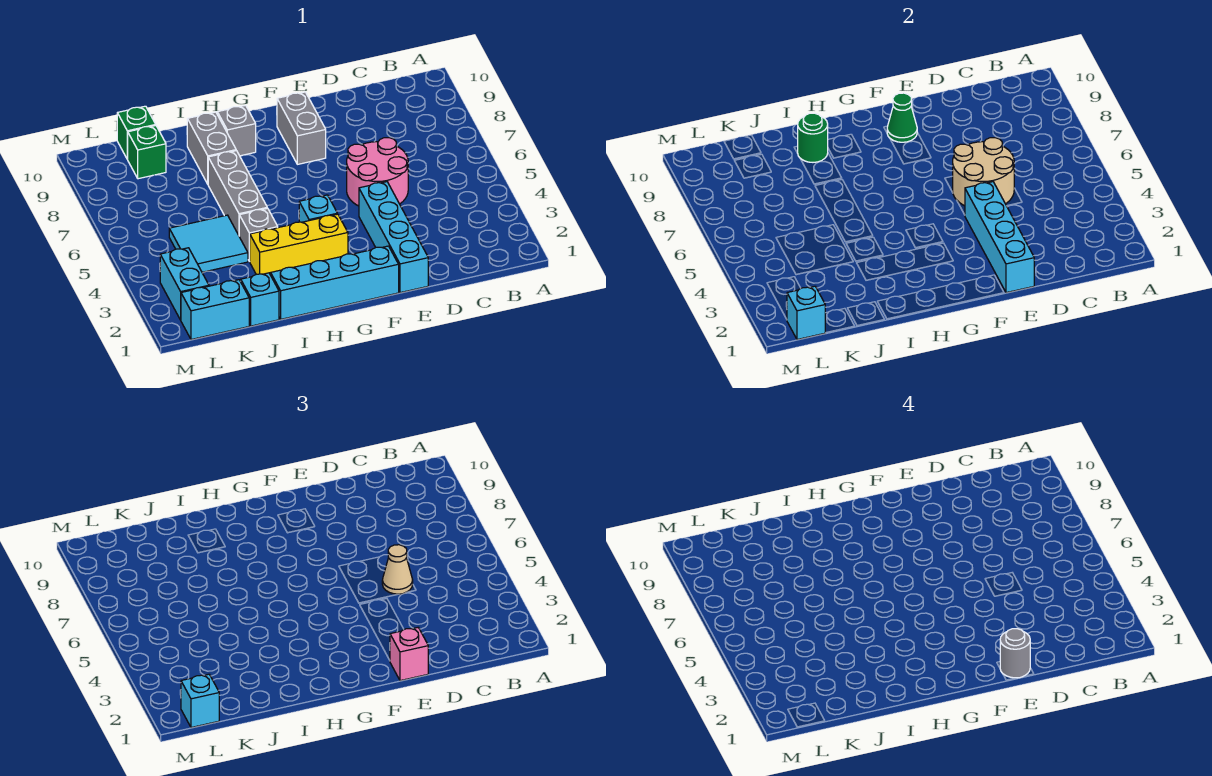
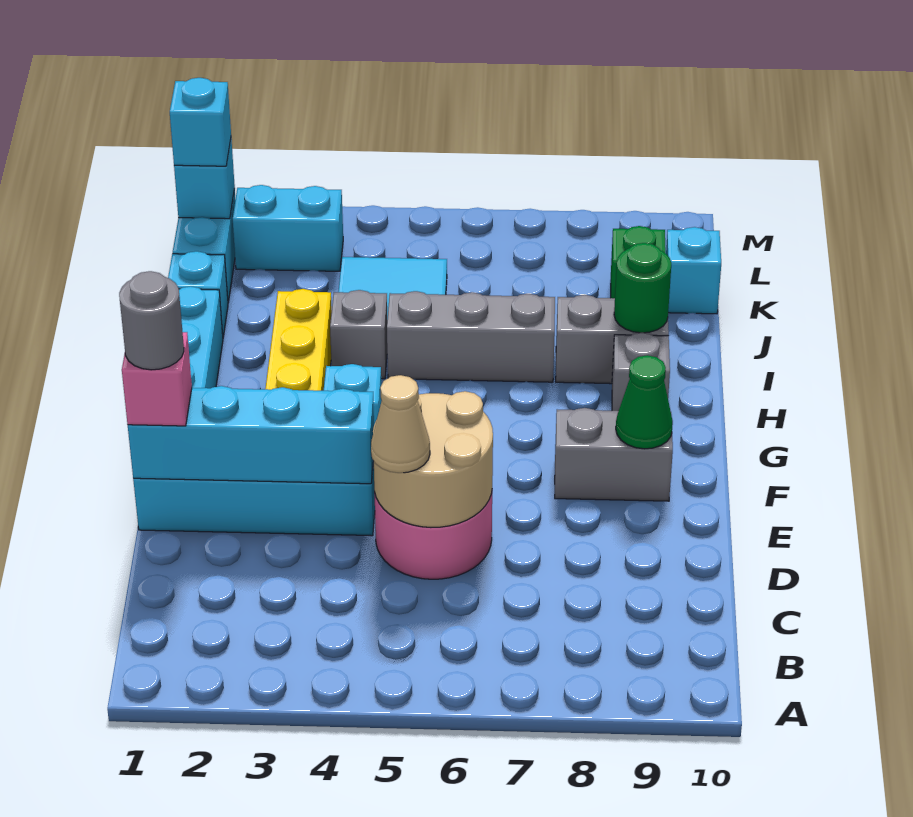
green brick K10 level 1 -> cyan brick K10 level 1

